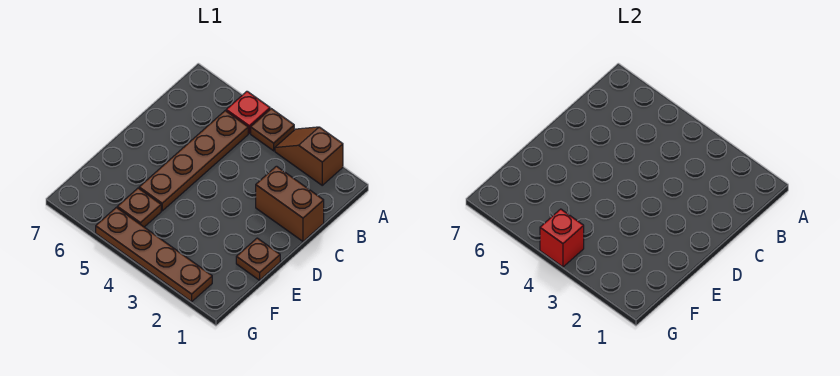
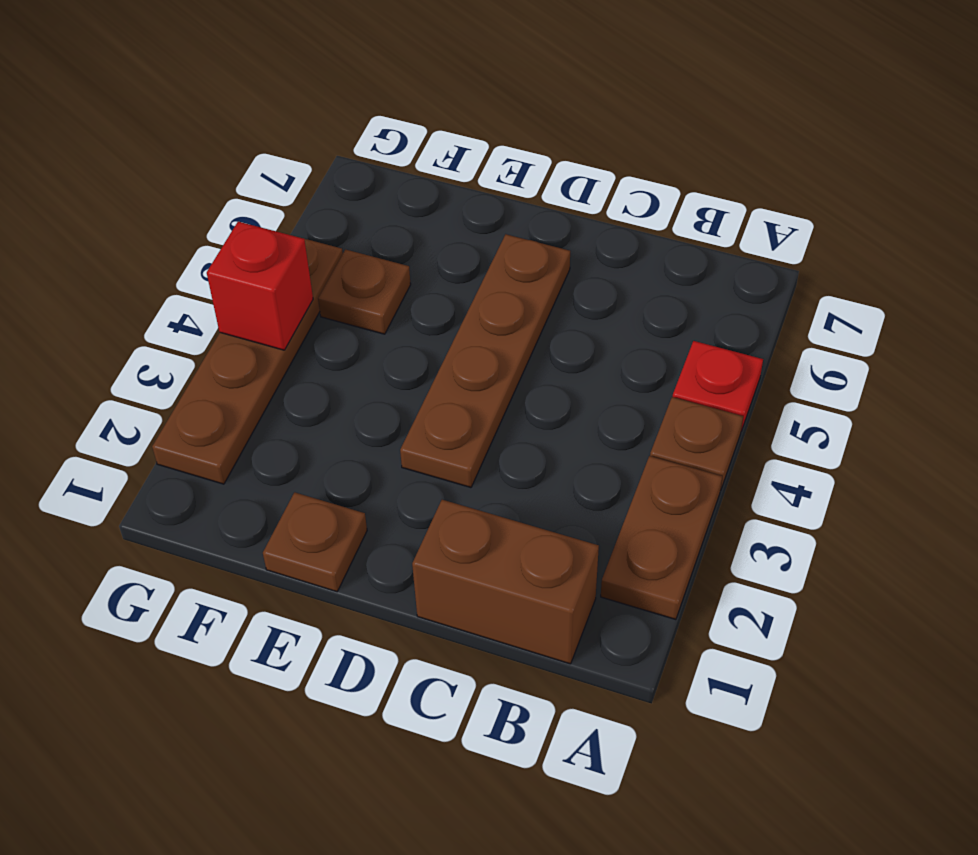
brown slope A2:A3 level 1 top 2 -> brown plate A2:A3 level 1
brown plate B5:E5 level 1 -> brown plate D3:D6 level 1
brown brick C1:C2 level 1 -> brown brick B1:C1 level 1

